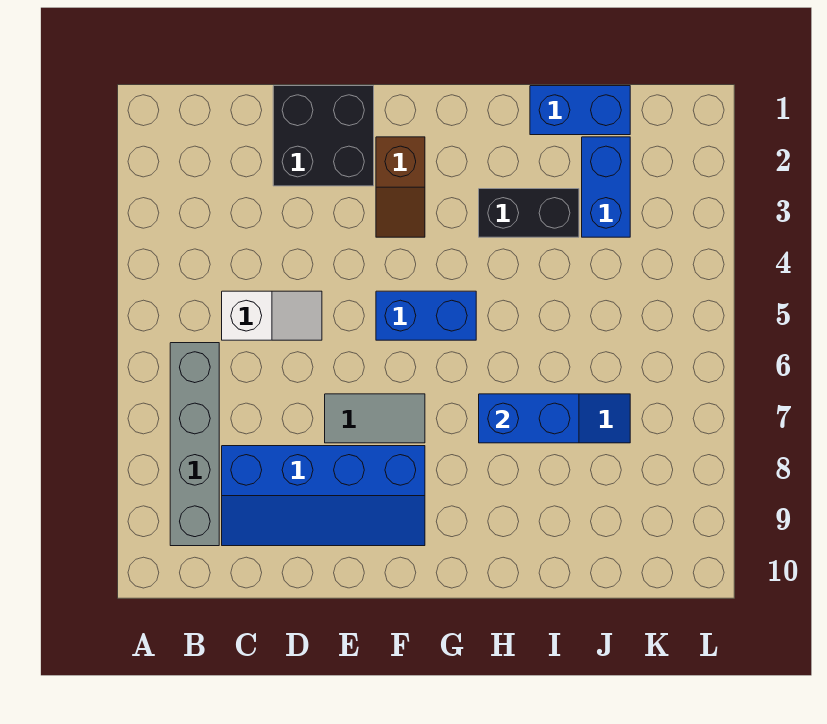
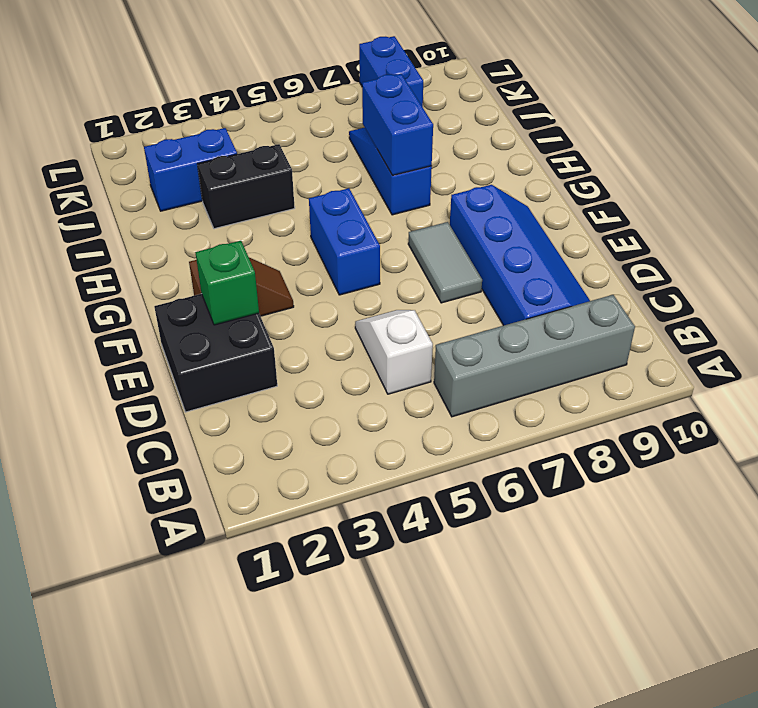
none -> green brick E2 level 2
black brick H3:I3 level 1 -> black brick I3:I4 level 1
blue brick I1:J1 level 1 -> blue brick K8:L8 level 1

